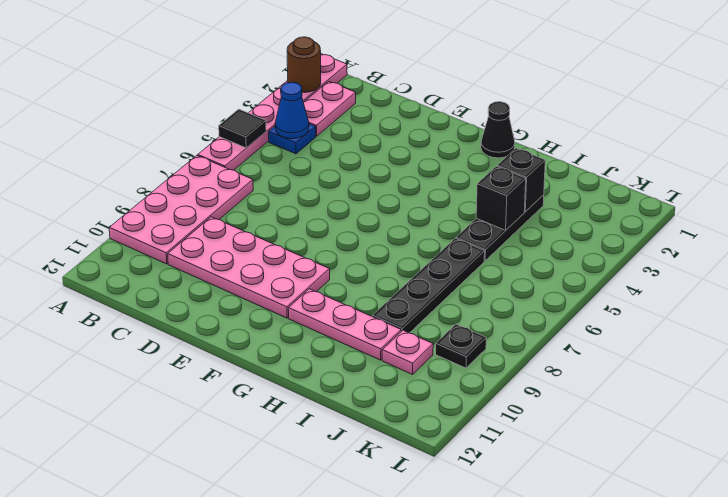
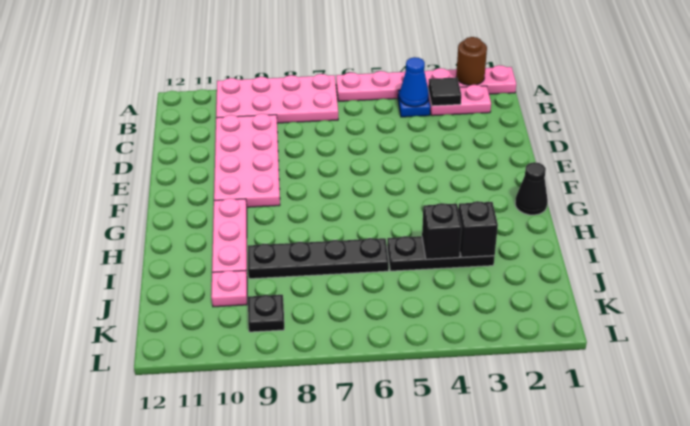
black tile A5 level 2 -> black tile B3 level 2

